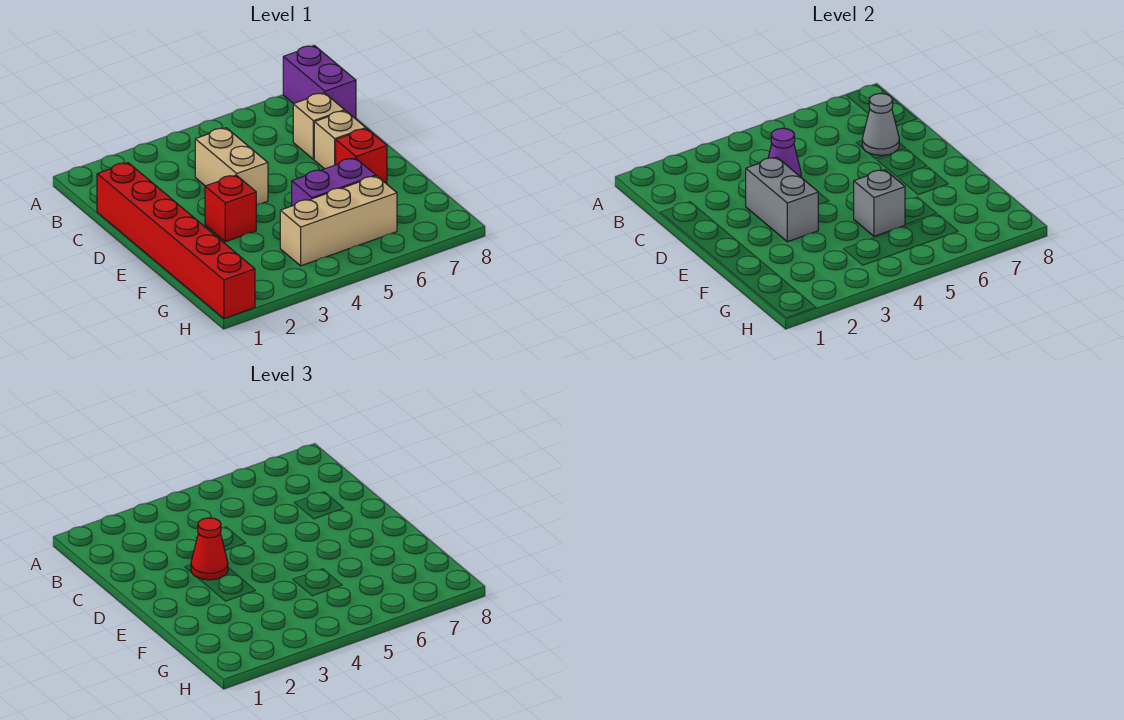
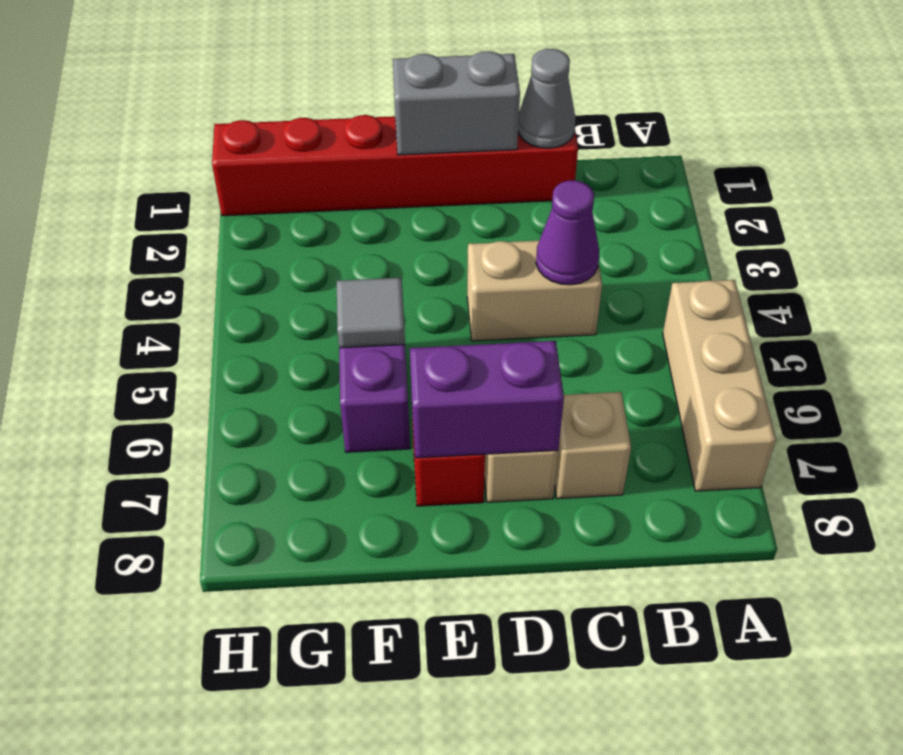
purple brick A8:B8 level 1 -> purple brick D7:E7 level 2
grey cone C7 level 2 -> grey cone C1 level 2
grey brick D3:E3 level 2 -> grey brick D1:E1 level 2
red cone D3 level 3 -> none
red brick E3 level 1 -> none
grey brick F5 level 2 -> grey tile F5 level 2
tan brick G4:G6 level 1 -> tan brick A5:A7 level 1

